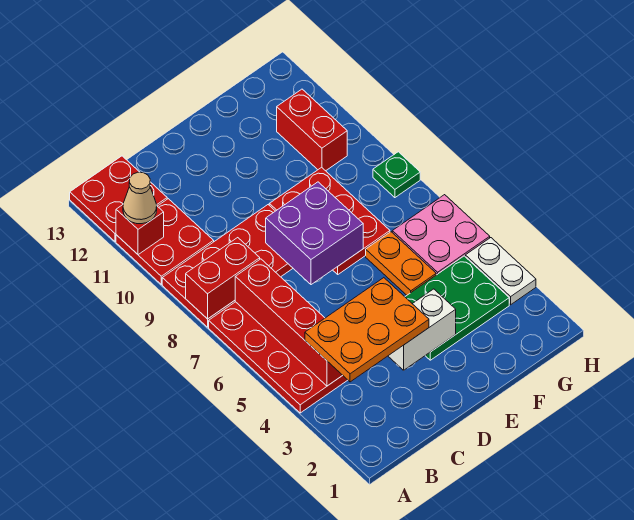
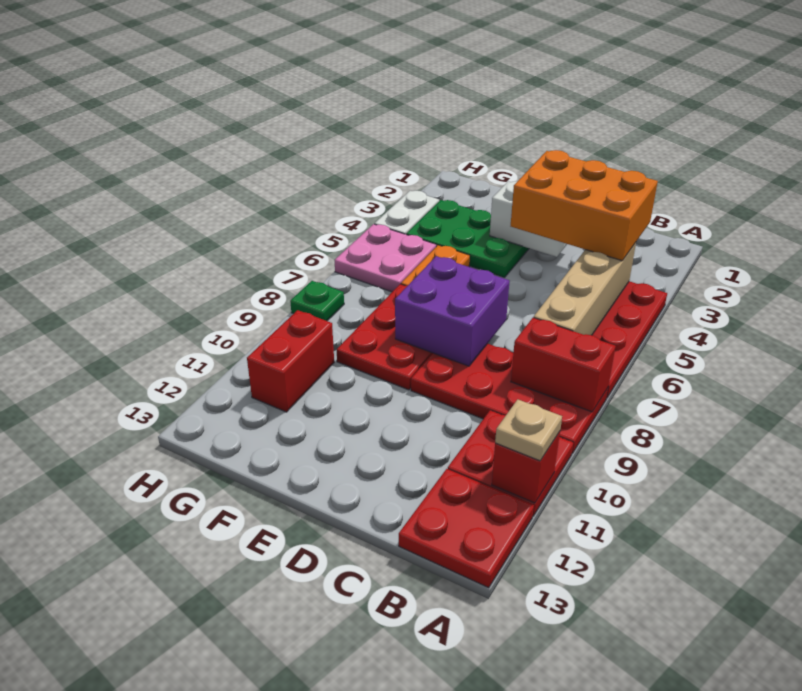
tan cone A11 level 3 -> tan plate A11 level 3
orange plate B3:D4 level 3 -> orange brick B3:D4 level 3
red brick B4:B7 level 2 -> tan brick B4:B7 level 2

